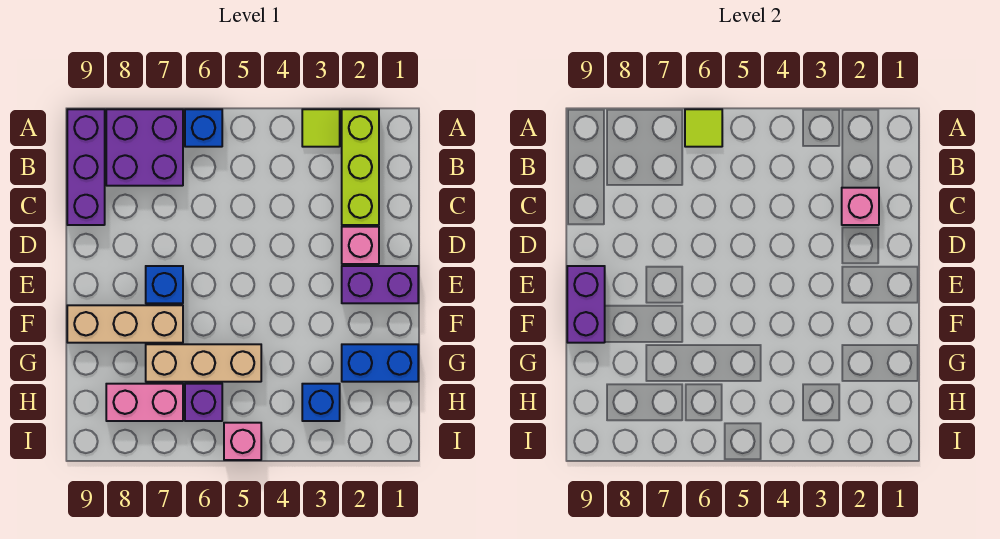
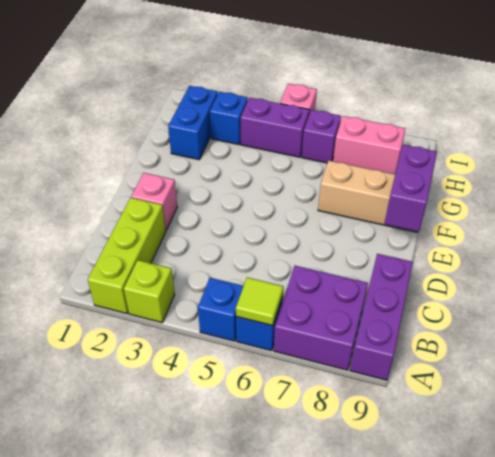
lime tile A3 level 1 -> lime brick A3 level 1
pink brick C2 level 2 -> none
purple brick E1:E2 level 1 -> purple brick H4:H5 level 1
blue brick E7 level 1 -> blue brick A5 level 1
blue brick G1:G2 level 1 -> blue brick G2:H2 level 1
tan brick G5:G7 level 1 -> none

